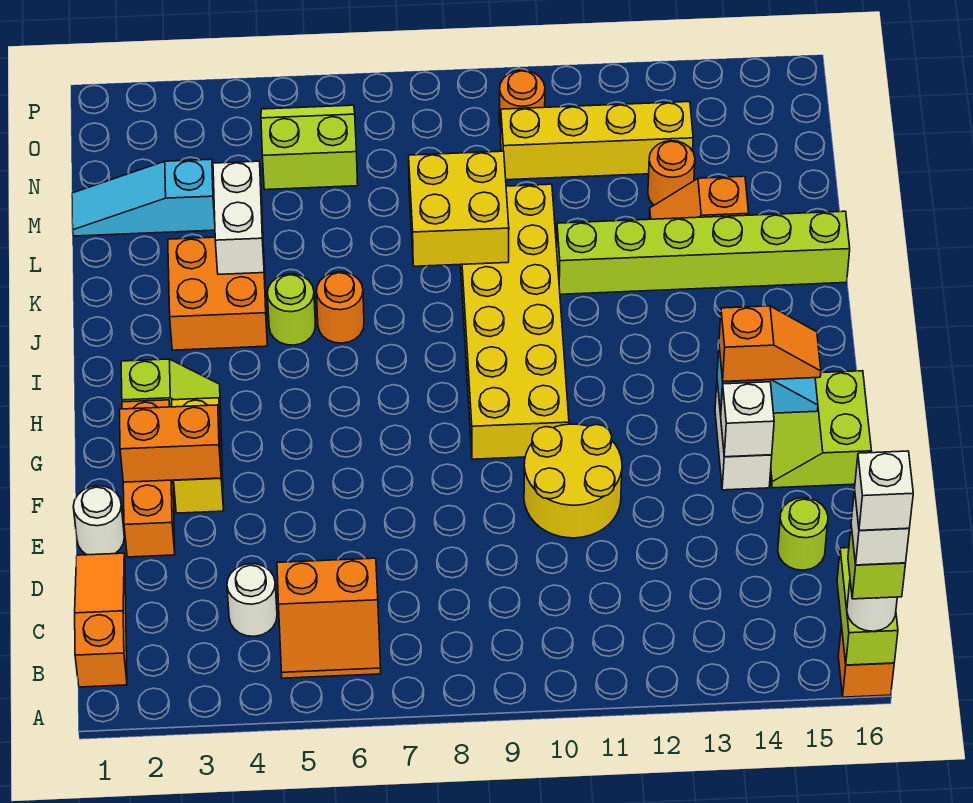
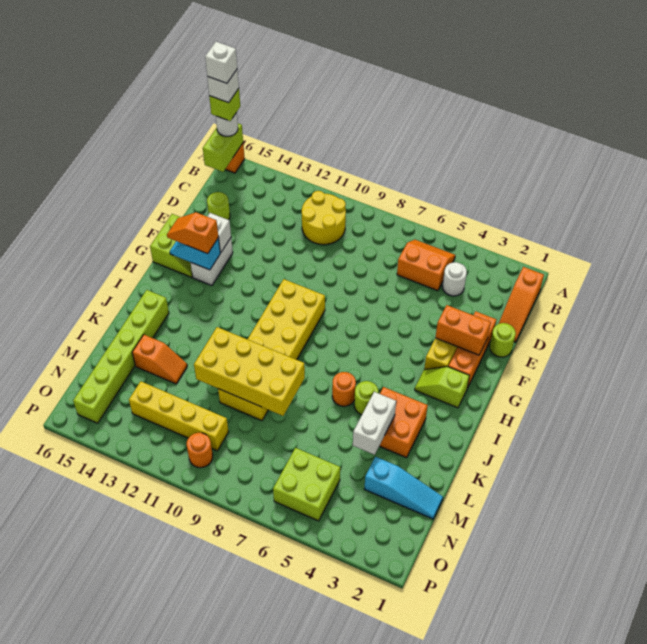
white round brick E1 level 1 -> lime round brick E1 level 1
yellow round brick E10:F11 level 1 -> yellow round brick B10:C11 level 1
yellow brick K8:L9 level 2 -> yellow brick K8:L11 level 2
lime brick K11:K16 level 1 -> lime brick J15:O15 level 1
orange round brick M13 level 1 -> none
lime slope N5:O6 level 1 top N -> lime brick N5:O6 level 1

